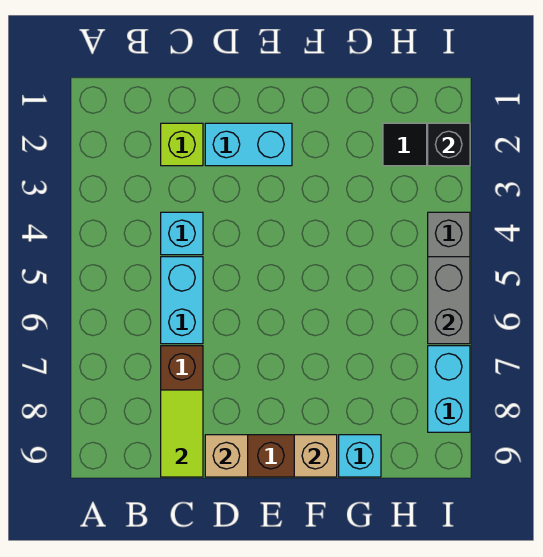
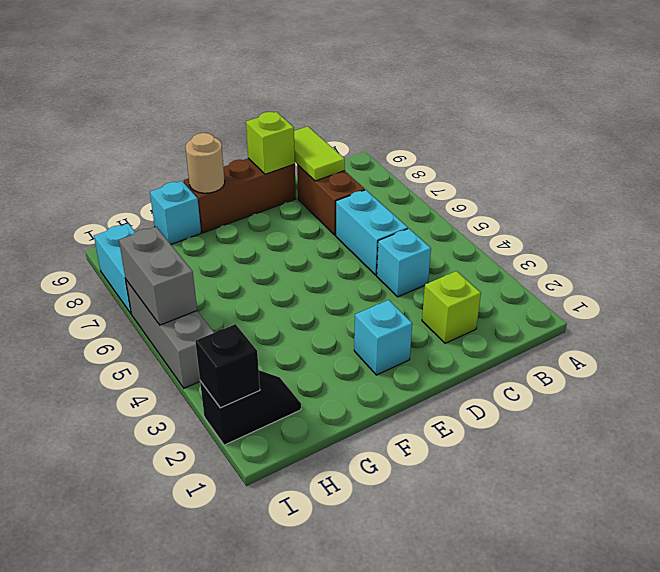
cyan brick D2:E2 level 1 -> cyan brick E2 level 1
tan brick D9 level 2 -> lime brick D9 level 2
tan brick F9 level 2 -> tan round brick F9 level 2

